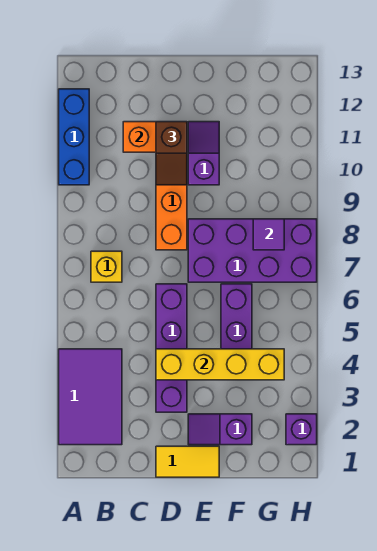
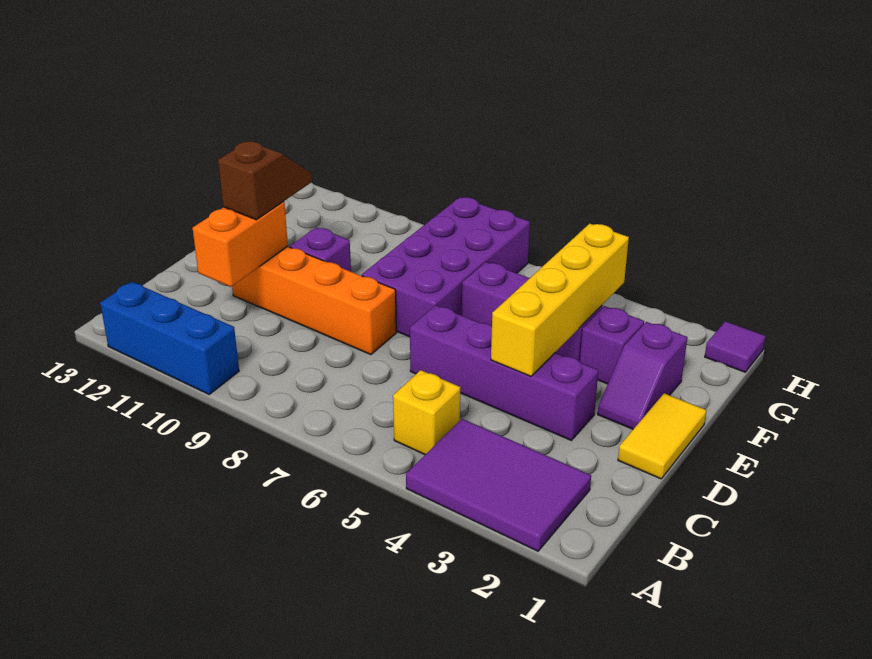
yellow brick B7 level 1 -> yellow brick B5 level 1
brown slope D10:D11 level 3 top 11 -> brown slope D11:E11 level 3 top D
purple tile G8 level 2 -> purple tile H1 level 1
purple brick H2 level 1 -> purple brick F3 level 1

